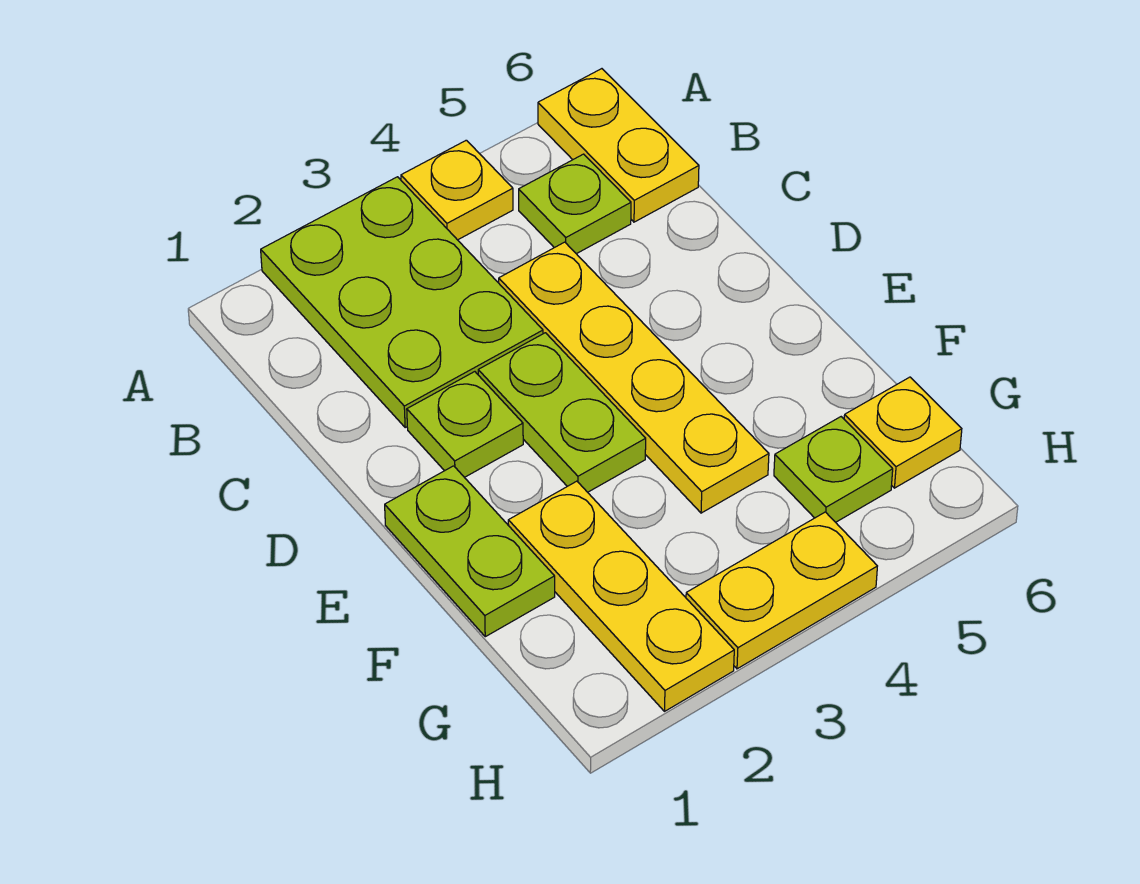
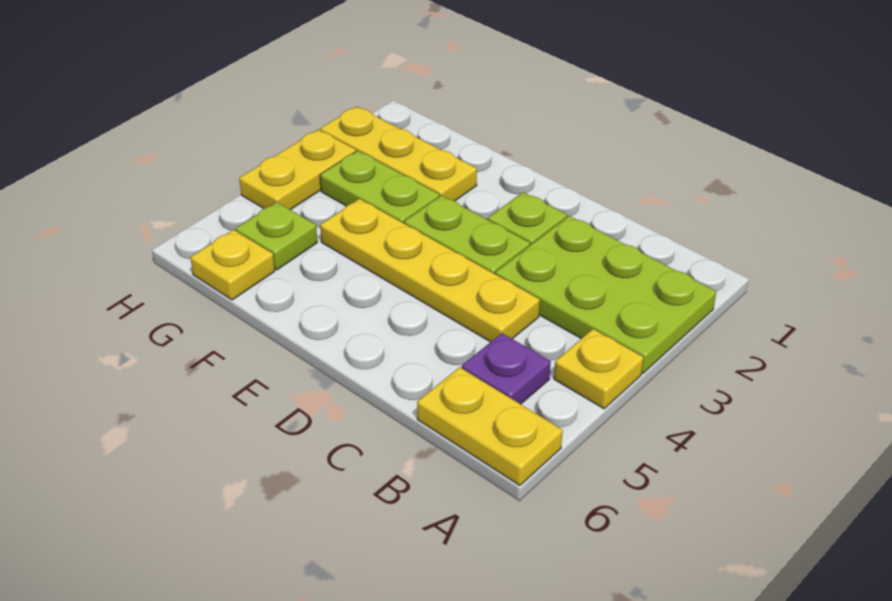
lime plate B5 level 1 -> purple plate B5 level 1
lime plate E1:F1 level 1 -> lime plate F3:G3 level 1

